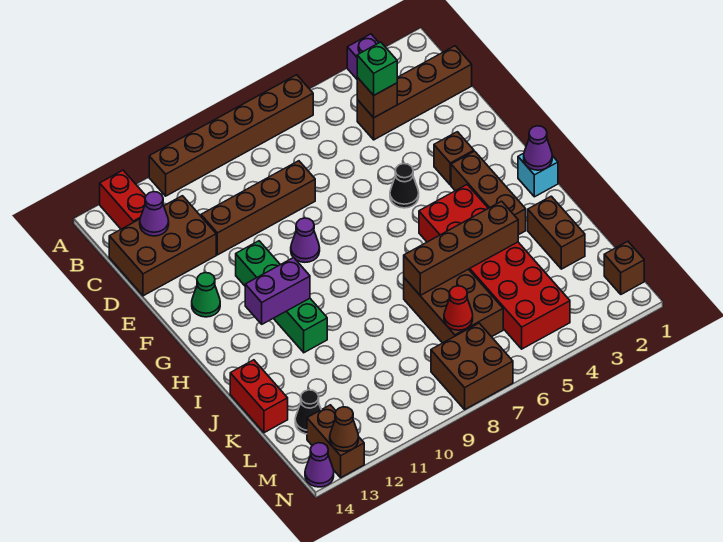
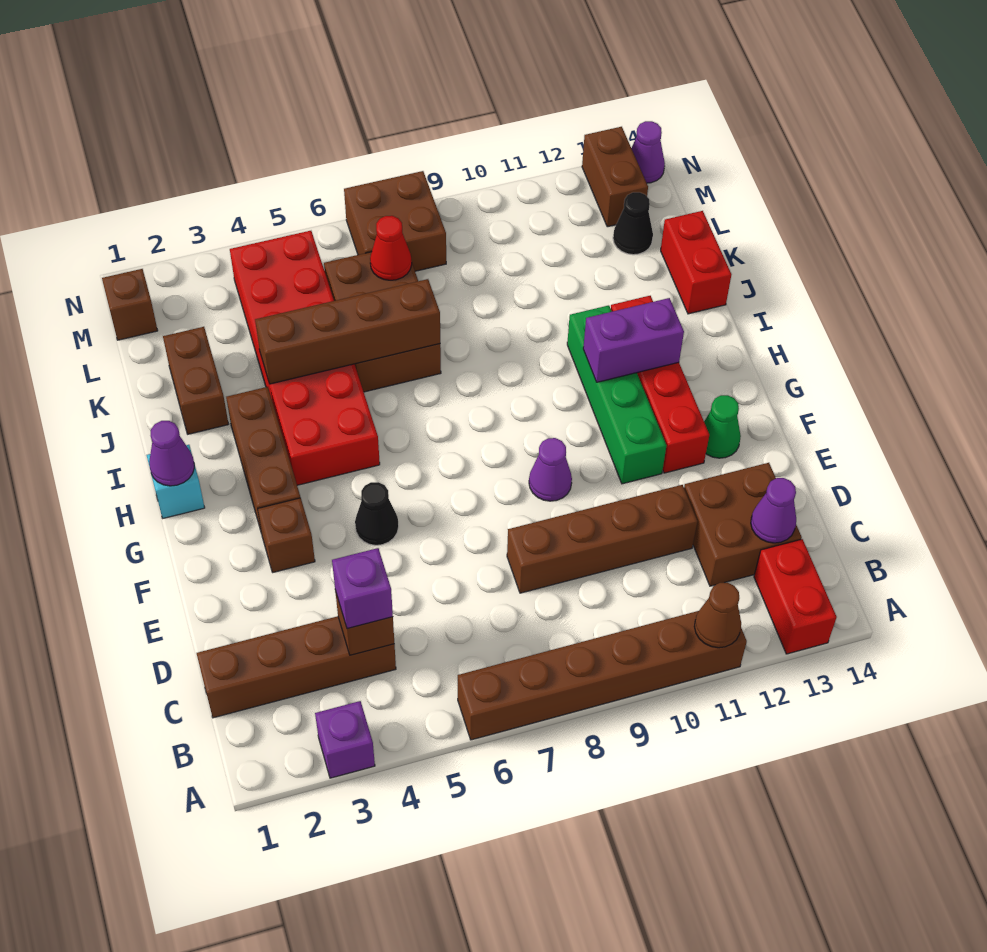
green brick C4 level 3 -> purple brick C4 level 3
brown brick C12:D14 level 1 -> brown brick C12:D13 level 1
none -> red brick F12:I12 level 1
brown cone N13 level 2 -> brown cone A11 level 2

